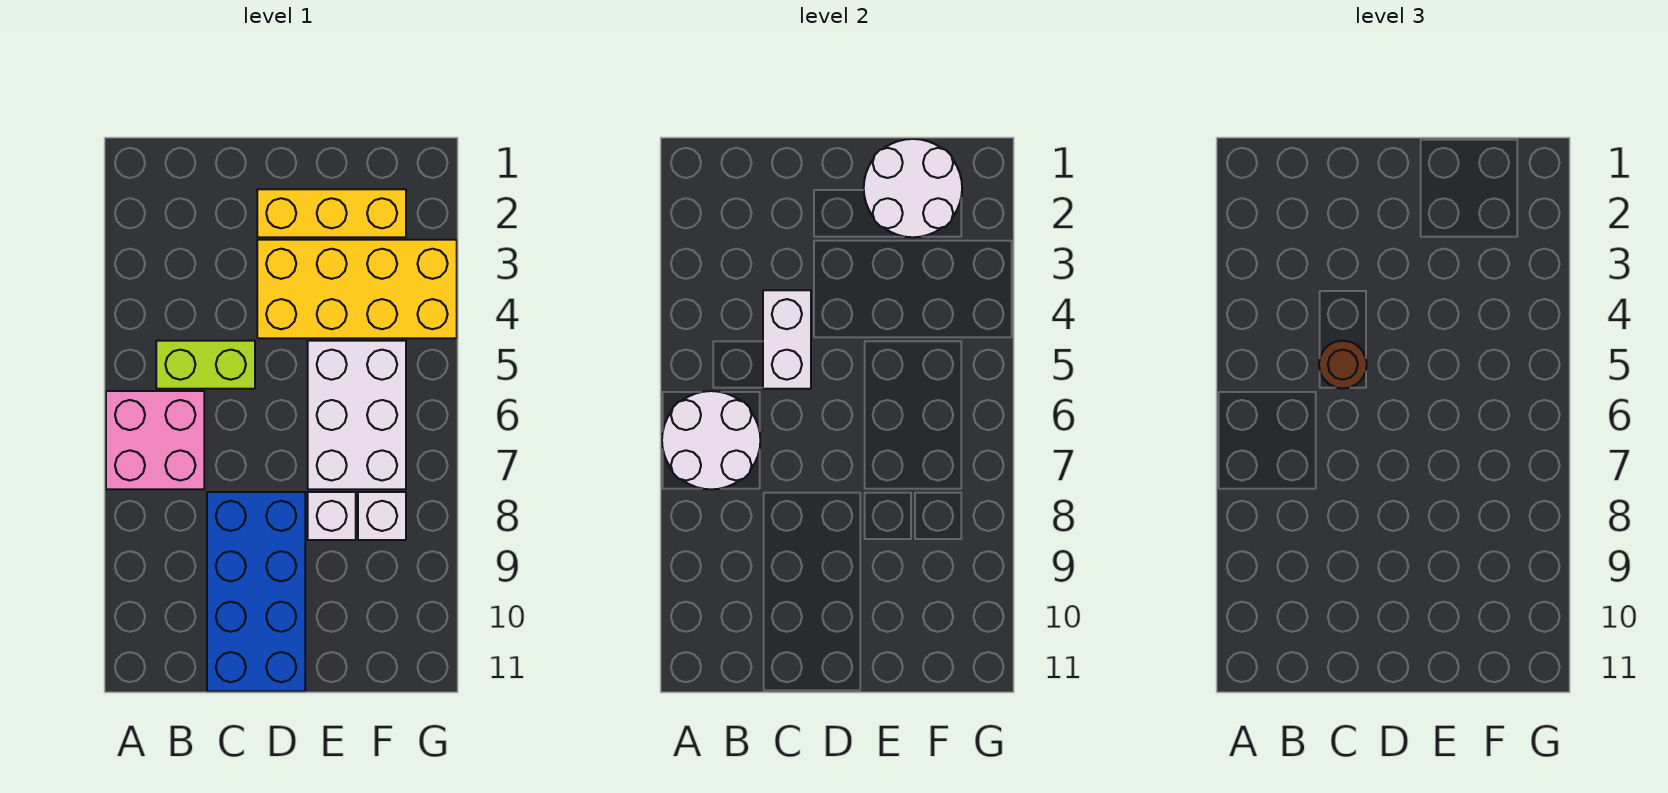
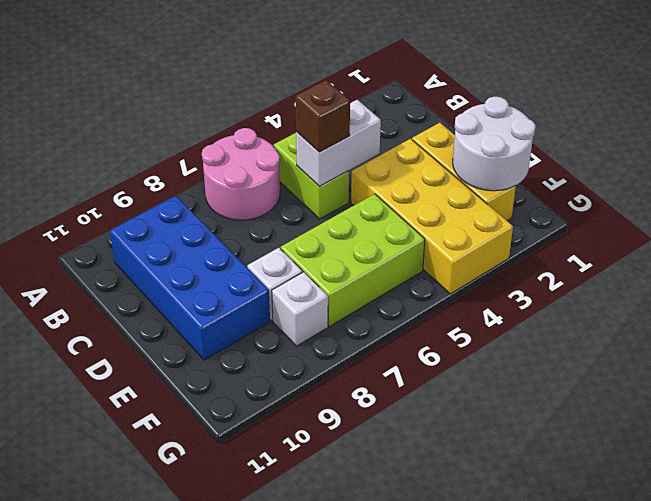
pink brick A6:B7 level 1 -> pink round brick A6:B7 level 1
white round brick A6:B7 level 2 -> none
brown round brick C5 level 3 -> brown brick C5 level 3
blue brick C8:D11 level 1 -> blue brick B9:E10 level 1
white brick E5:F7 level 1 -> lime brick E5:F7 level 1

